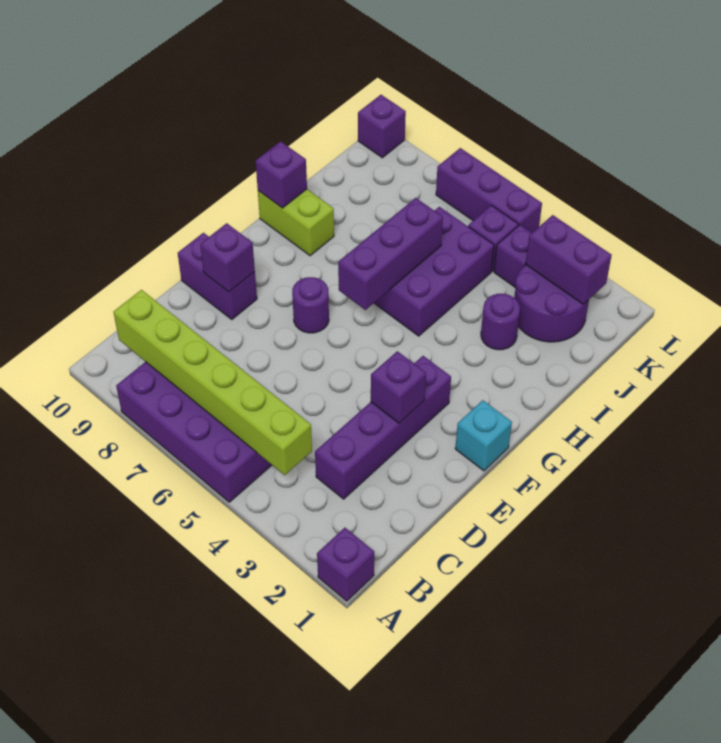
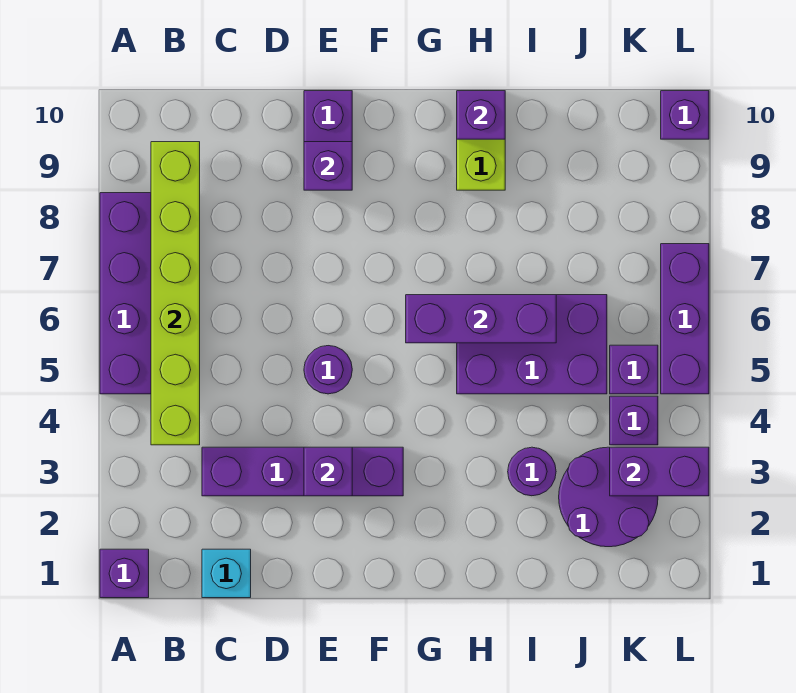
cyan brick F1 level 1 -> cyan brick C1 level 1
purple round brick F7 level 1 -> purple round brick E5 level 1
purple brick K2:K3 level 2 -> purple brick K3:L3 level 2

